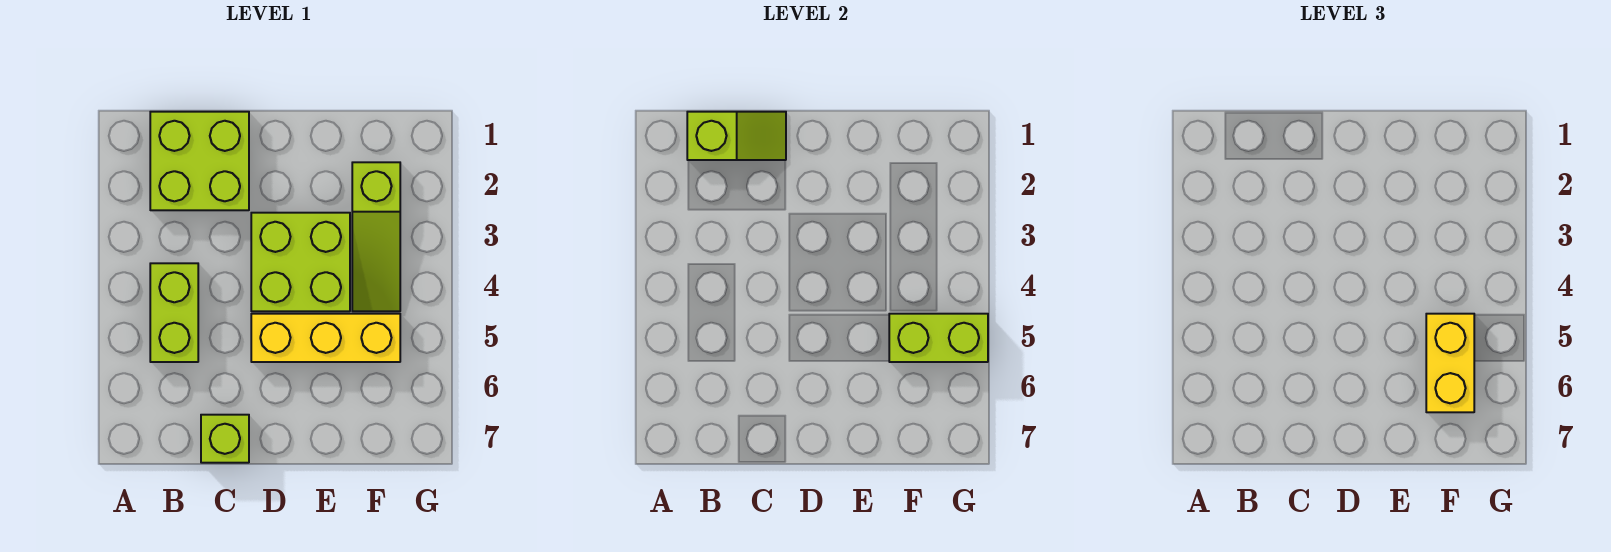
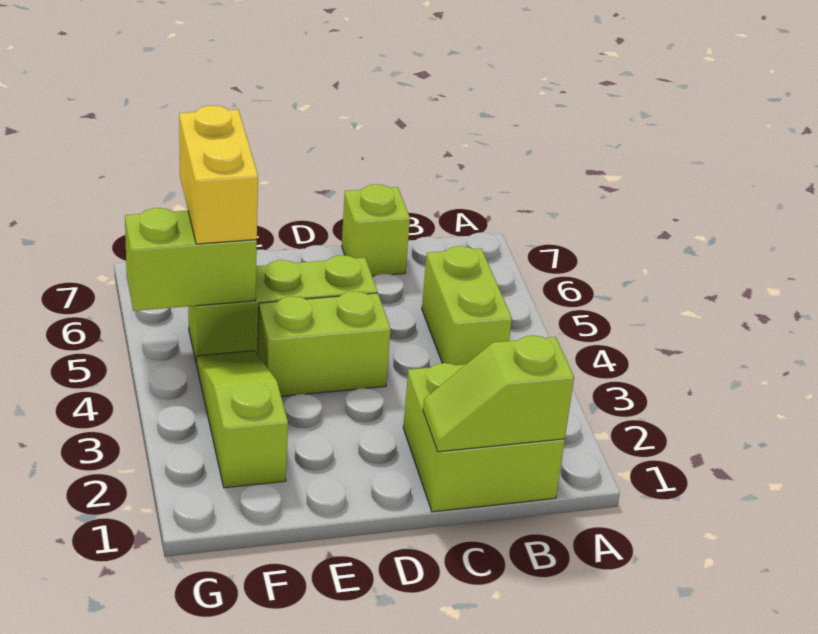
lime brick D3:E4 level 1 -> lime brick D4:E4 level 1
yellow brick D5:F5 level 1 -> lime brick D5:F5 level 1

